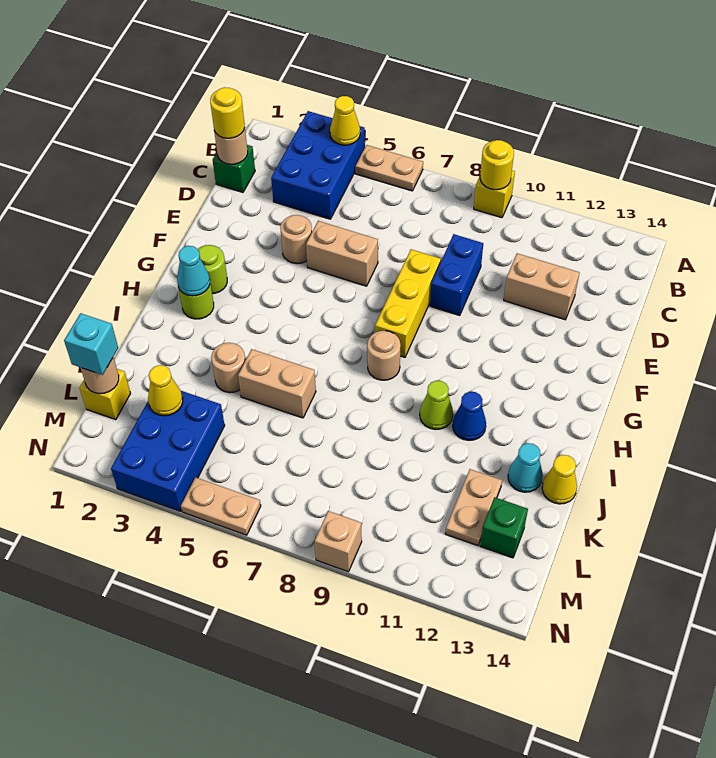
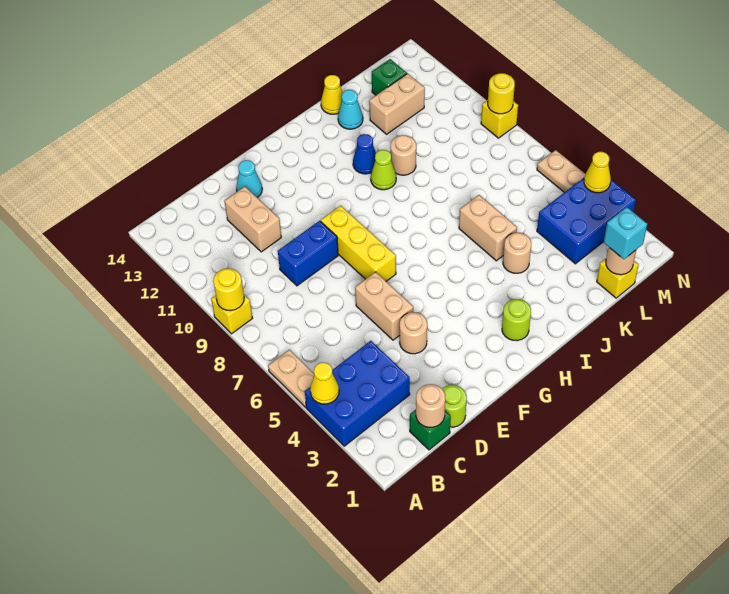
yellow round brick C1 level 3 -> yellow round brick N9 level 2
yellow brick E8:G8 level 1 -> yellow brick F7:F9 level 1
lime round brick G2 level 1 -> lime round brick D1 level 1
cyan cone H2 level 2 -> cyan cone E13 level 1
tan round brick H8 level 1 -> tan round brick J10 level 1
tan plate K12:L12 level 1 -> tan brick K12:L12 level 1
yellow cone L3 level 2 -> yellow cone N4 level 2
tan brick N9 level 1 -> yellow brick N9 level 1

